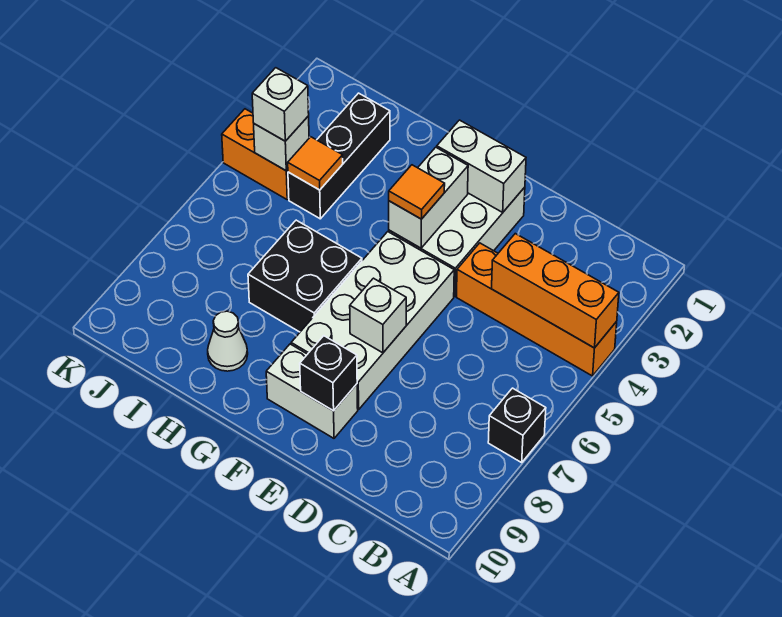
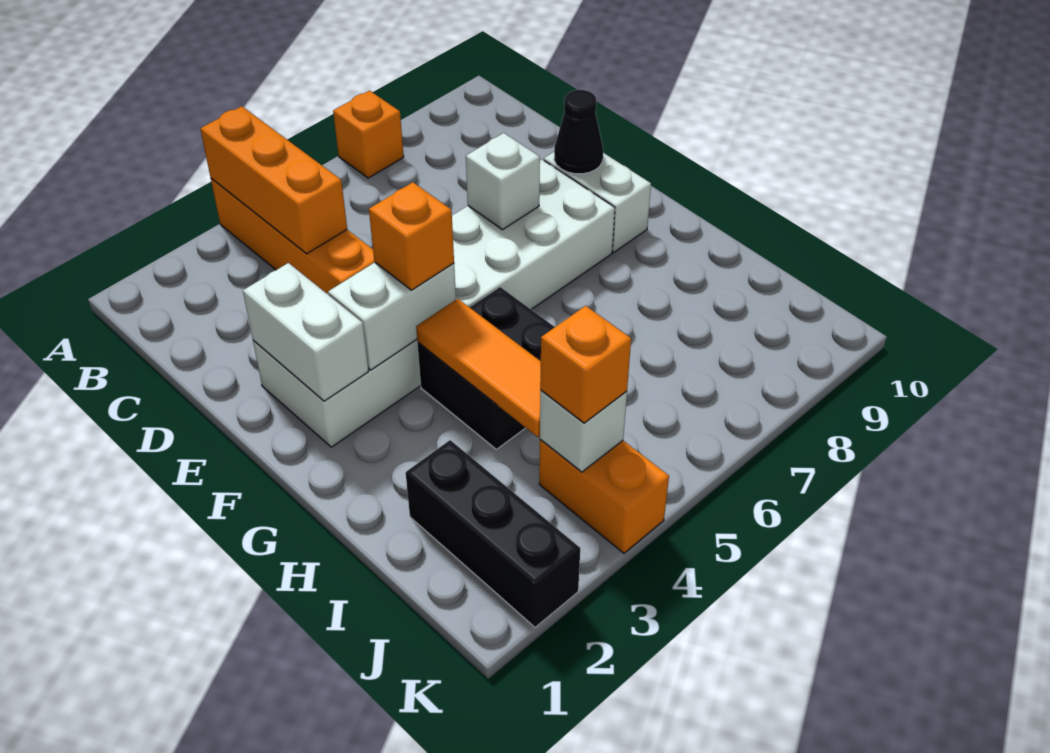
black brick A7 level 1 -> orange brick A7 level 1
black brick E9 level 2 -> black cone E9 level 2
orange tile F4 level 3 -> orange brick F4 level 3
black brick G6:H7 level 1 -> black brick G4:H5 level 1
white cone H9 level 1 -> none
black brick I2:I4 level 1 -> black brick I2:K2 level 1
orange tile I4 level 2 -> orange tile G4:I4 level 2
white brick J4 level 3 -> orange brick J4 level 3

